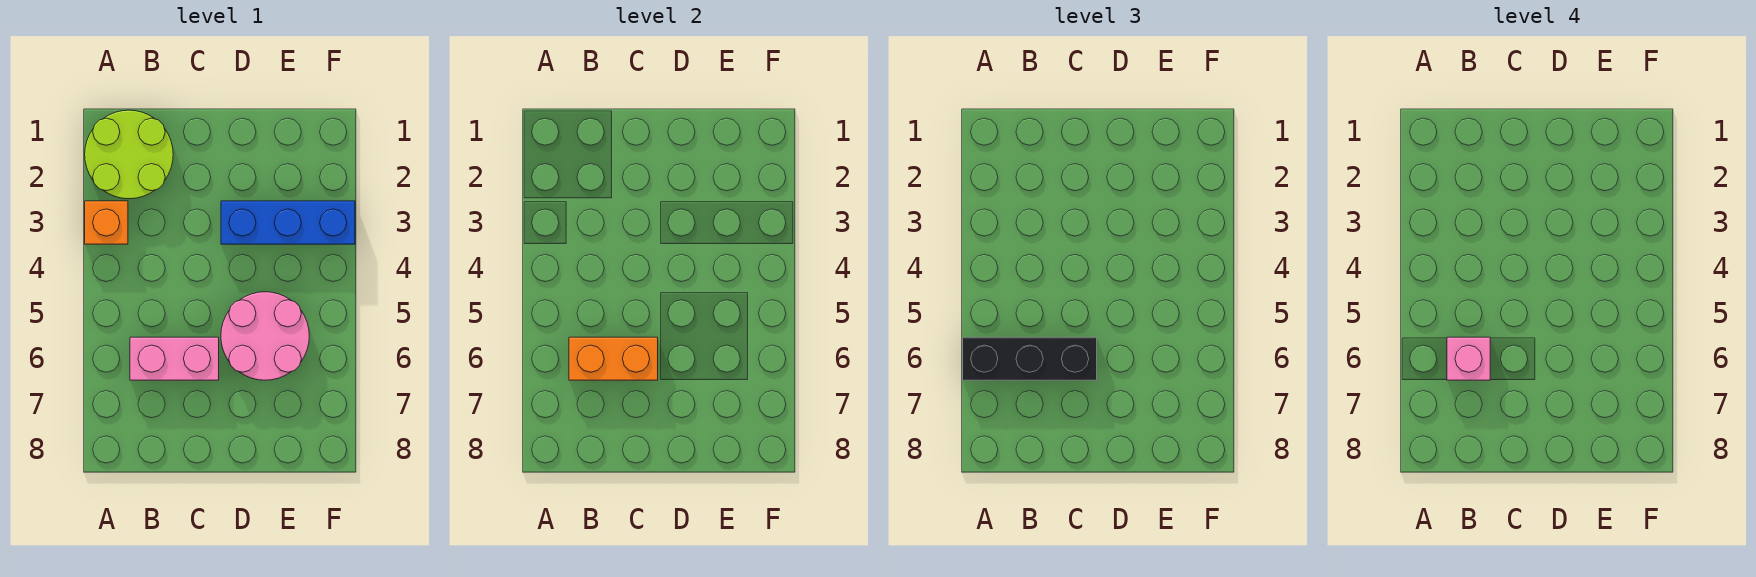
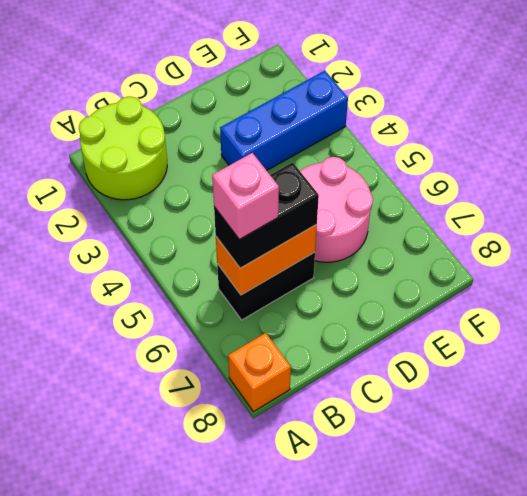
orange brick A3 level 1 -> orange brick A8 level 1
black brick A6:C6 level 3 -> black brick B6:C6 level 3
pink brick B6:C6 level 1 -> black brick B6:C6 level 1

